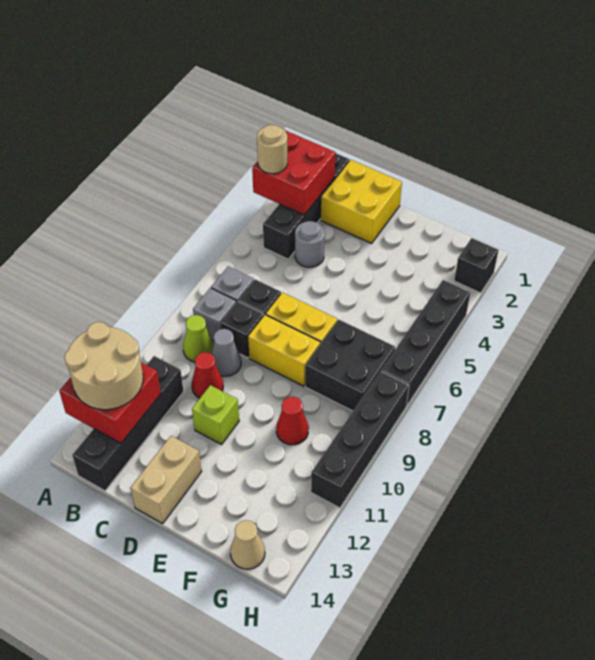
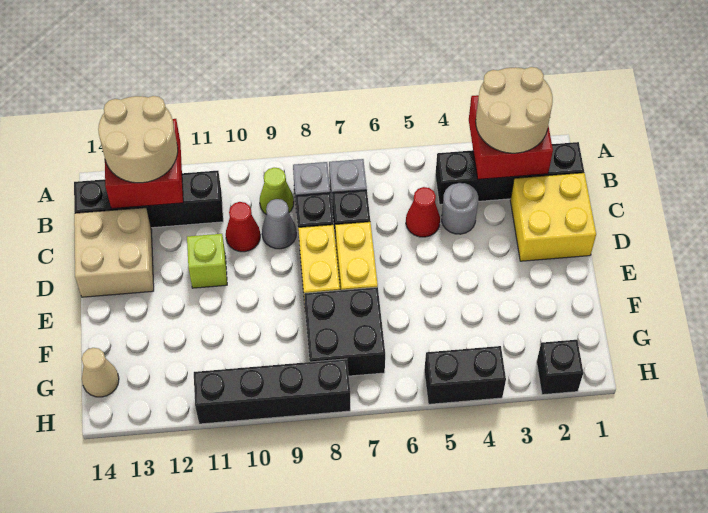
tan round brick A3 level 3 -> tan round brick A2:B3 level 3
tan brick D13:D14 level 1 -> tan brick C13:D14 level 1
red cone F10 level 1 -> red cone C5 level 1
black brick H4:H7 level 1 -> black brick H4:H5 level 1

